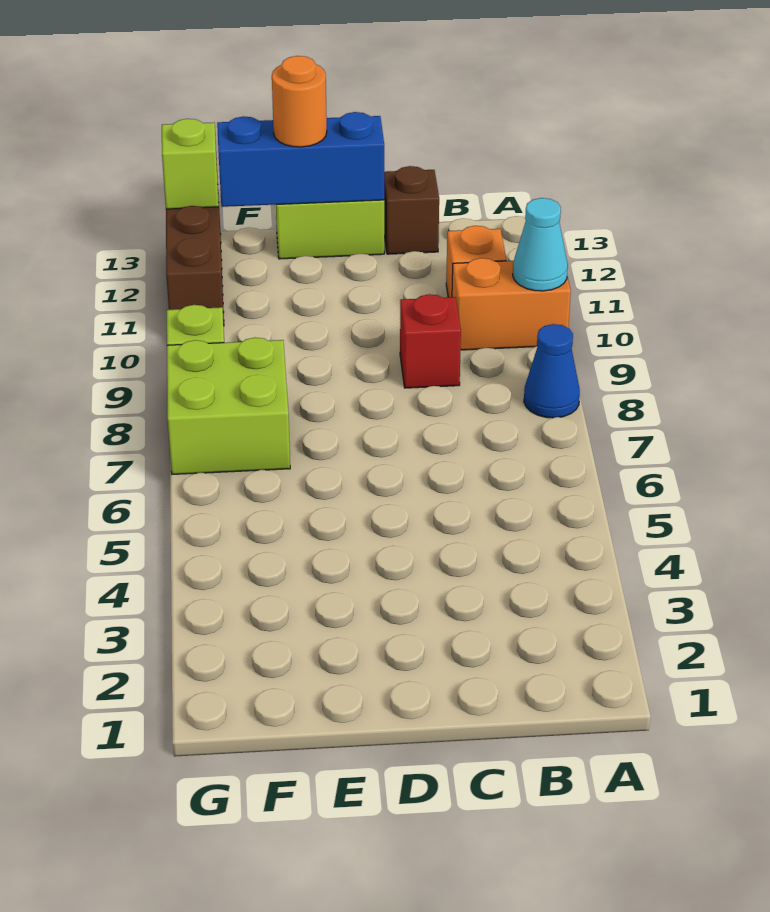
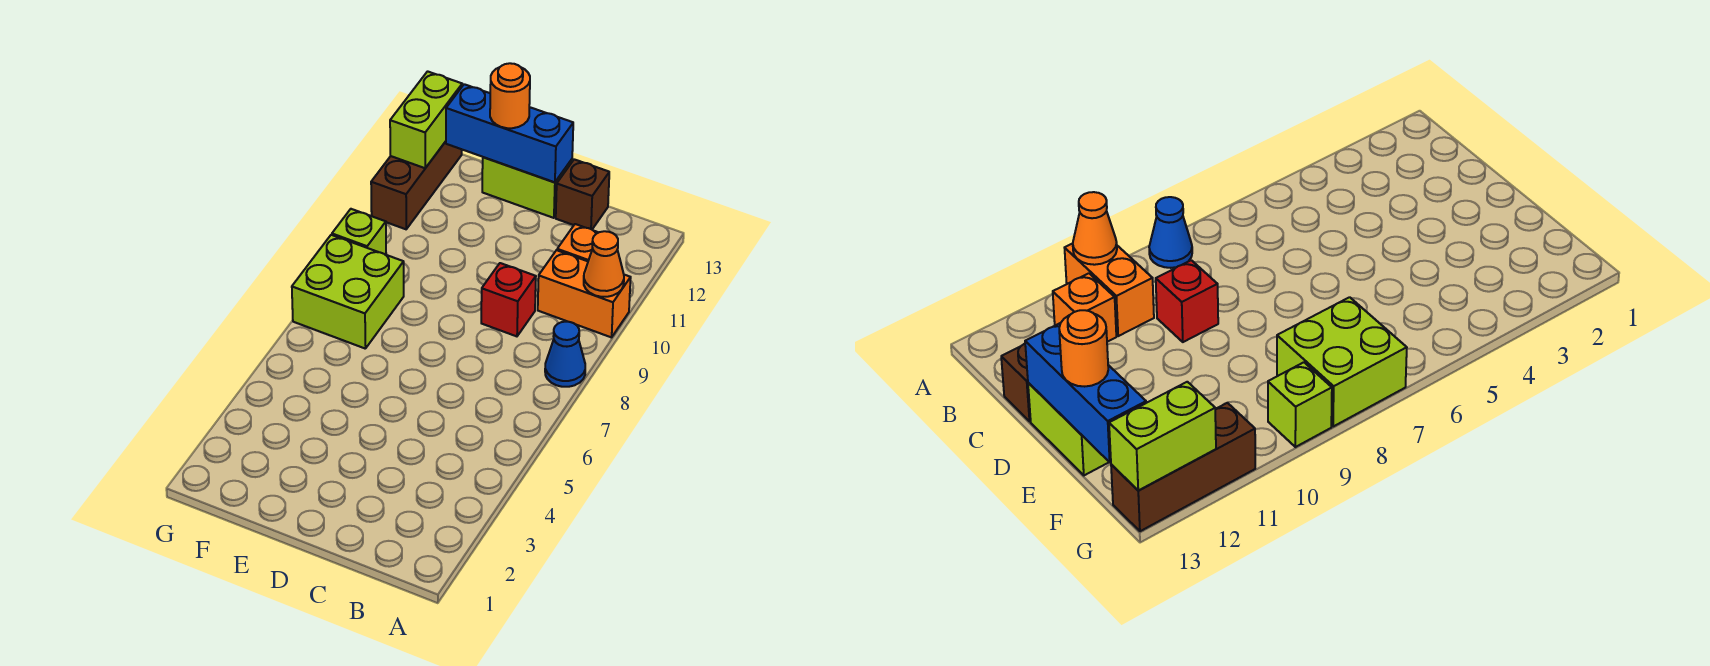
cyan cone A10 level 2 -> orange cone A10 level 2
lime brick G13 level 2 -> lime brick G12:G13 level 2

